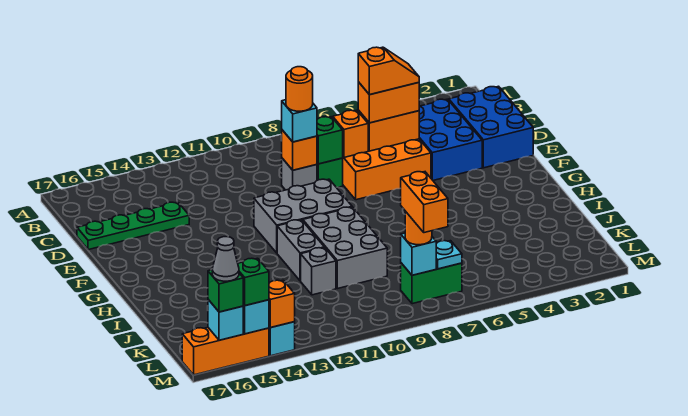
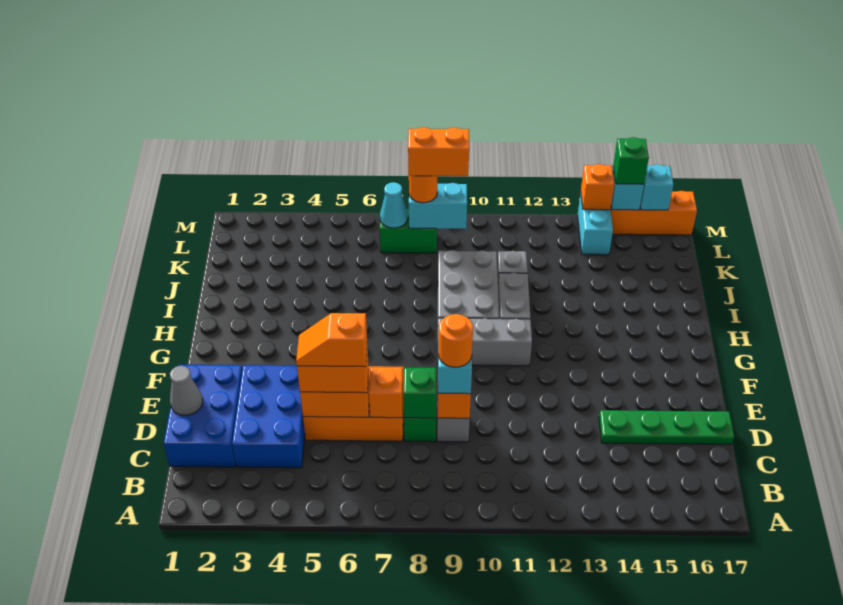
grey brick F9:G11 level 1 -> grey brick G9:G11 level 1
cyan plate L7 level 2 -> cyan cone L7 level 2
cyan brick L8 level 2 -> cyan brick L8:L9 level 2
orange brick L8:M8 level 4 -> orange brick L8:L9 level 4
green brick M16 level 3 -> none
grey cone M16 level 4 -> grey cone D1 level 2

